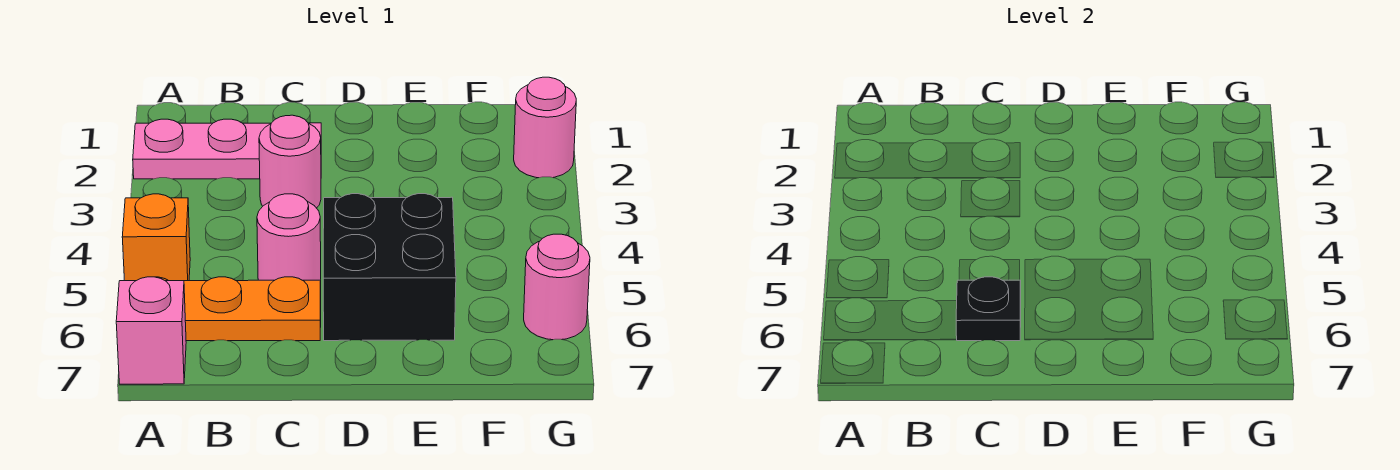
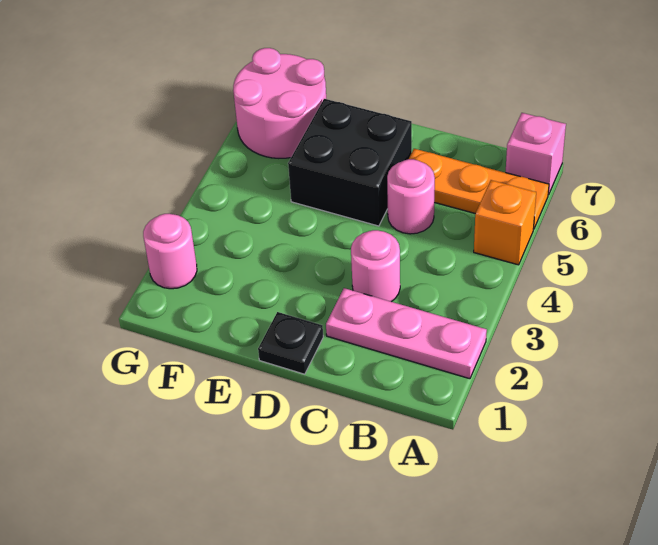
black plate C6 level 2 -> black plate D1 level 1
pink round brick G6 level 1 -> pink round brick F6:G7 level 1

